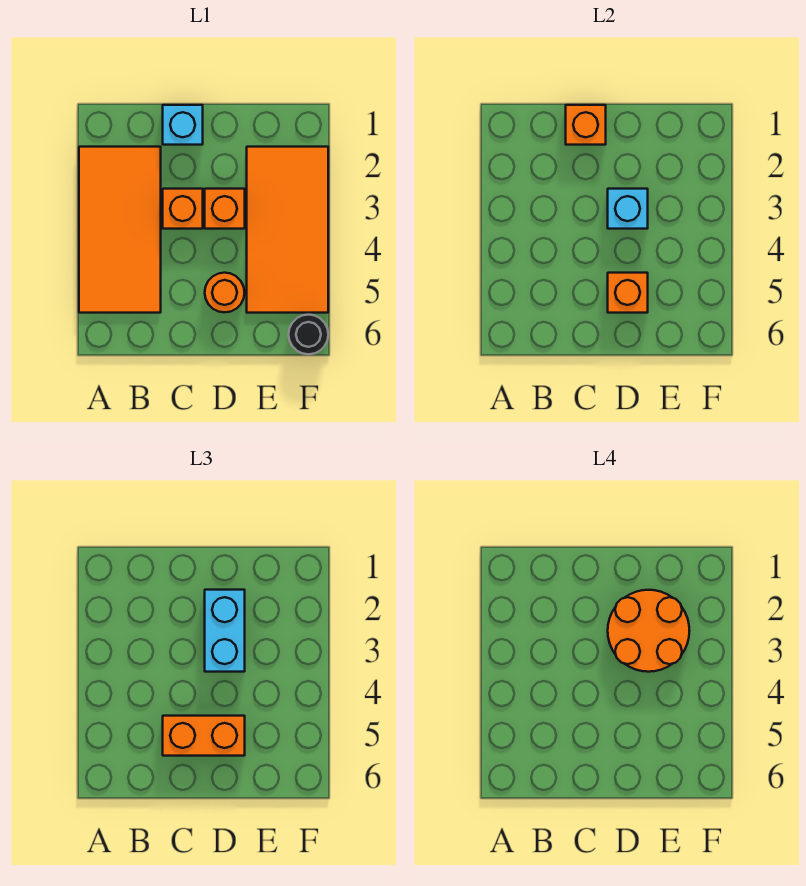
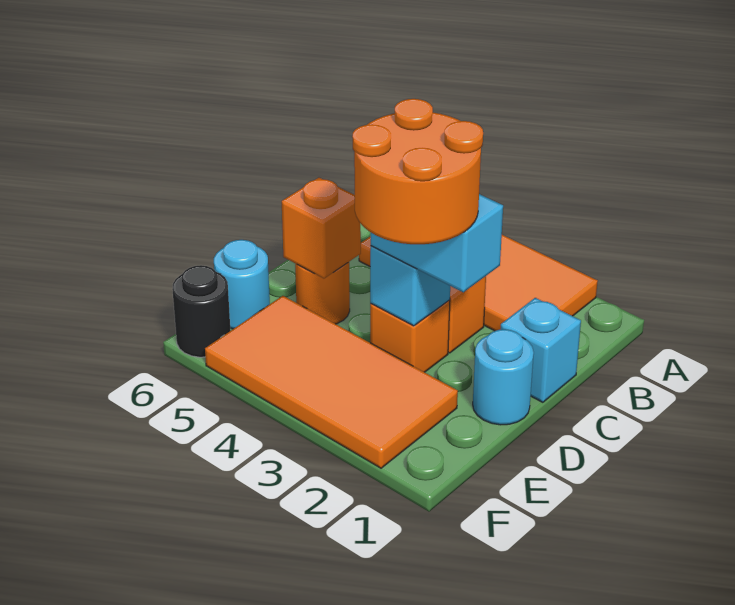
orange brick C1 level 2 -> none
orange brick C5:D5 level 3 -> none
none -> cyan round brick D1 level 1
none -> cyan round brick E6 level 1

